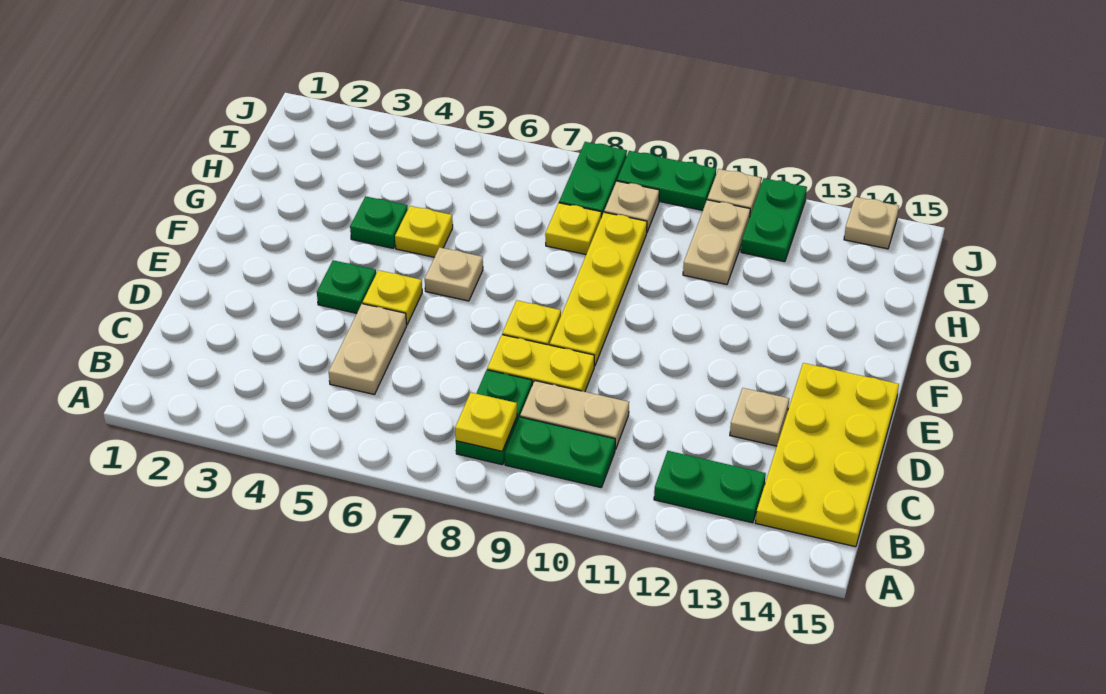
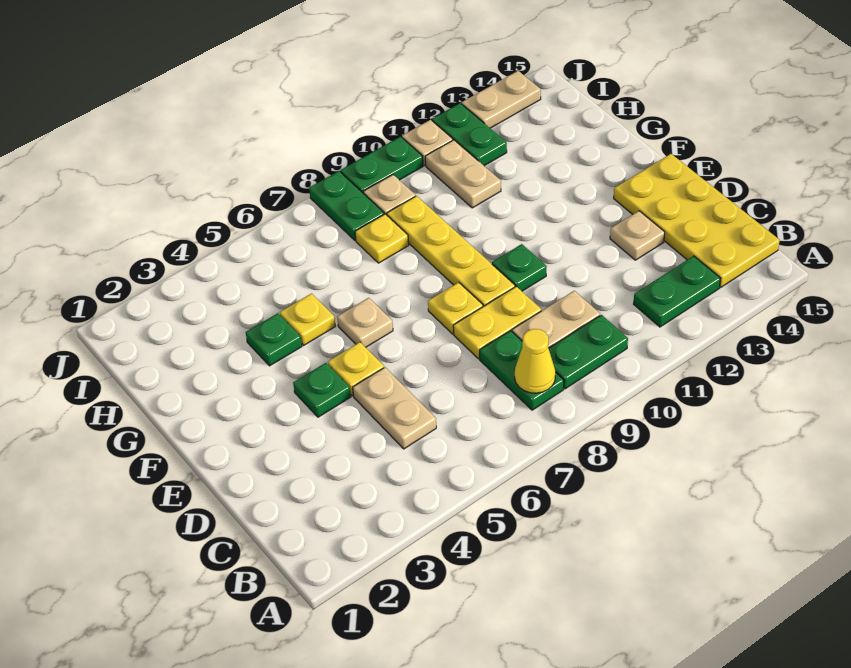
yellow plate B8 level 2 -> yellow cone B8 level 2
none -> green plate E10 level 1
tan plate J14 level 1 -> tan plate J13:J14 level 1

